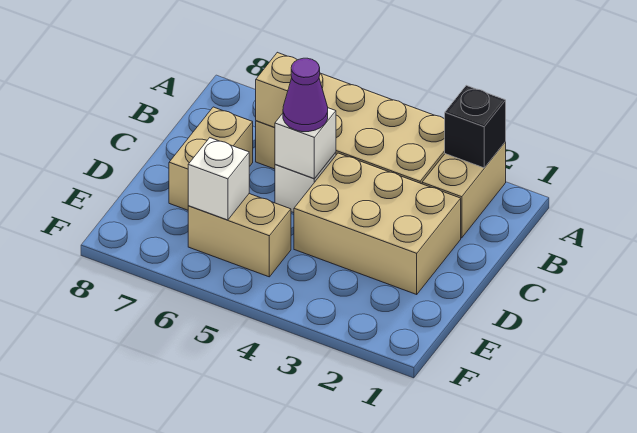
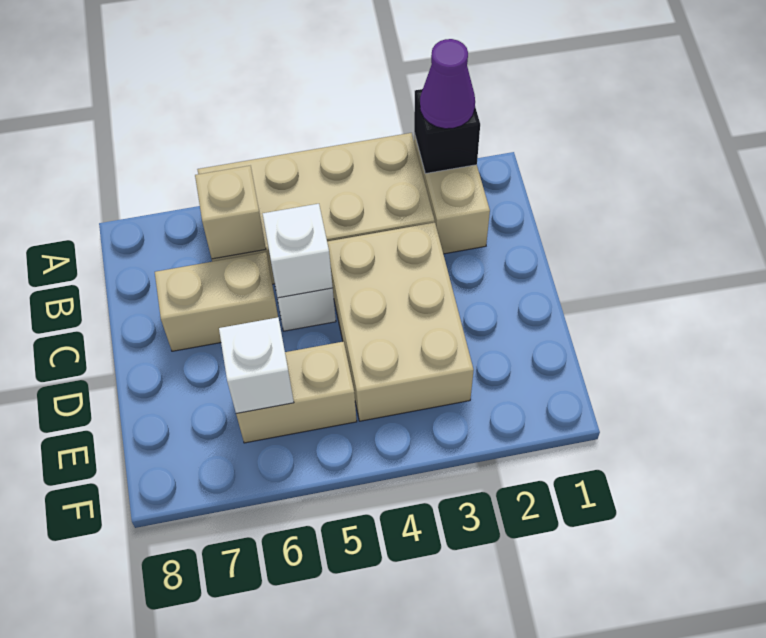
tan brick C2:D4 level 1 -> tan brick C3:E4 level 1
purple cone C5 level 3 -> purple cone A2 level 3
tan brick C7:D7 level 1 -> tan brick C6:C7 level 1

